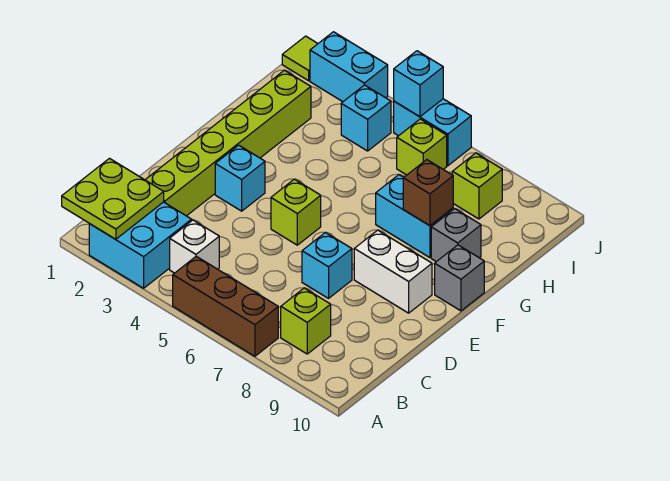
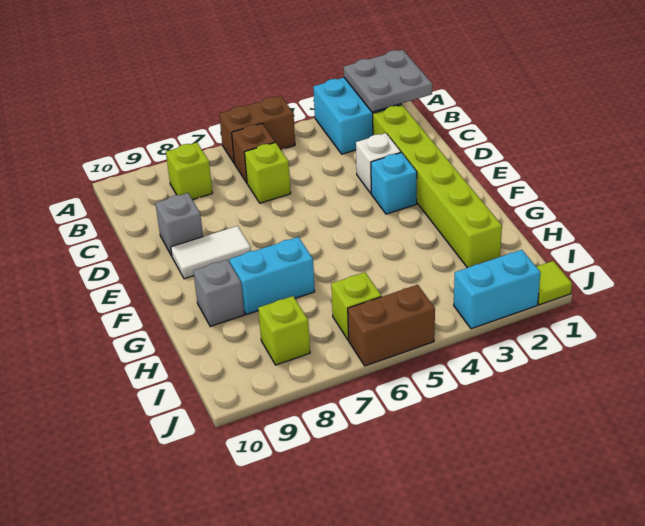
lime plate A1:B2 level 2 -> grey plate A1:B2 level 2
brown brick A5:A7 level 1 -> brown brick A5:A6 level 1
white brick B4 level 1 -> white brick D3 level 1
cyan brick D7 level 1 -> none
lime brick E5 level 1 -> lime brick C6 level 1
white brick E8:E9 level 1 -> white tile E8:E9 level 1
grey brick F10 level 1 -> grey brick D9 level 1
brown brick G8 level 2 -> brown brick B6 level 1
cyan brick I4 level 1 -> none
cyan brick J5:J6 level 1 -> brown brick J5:J6 level 1
cyan brick J5 level 2 -> none

